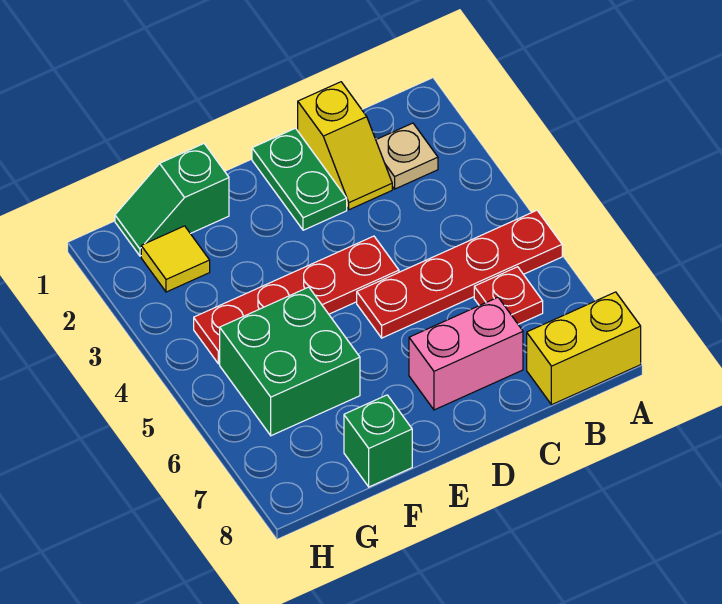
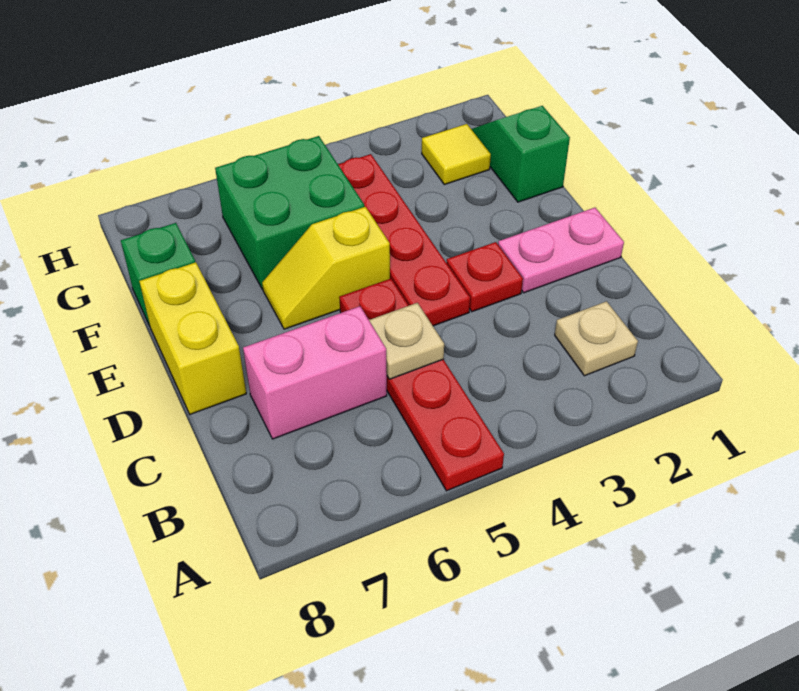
yellow brick A8:B8 level 1 -> yellow brick D8:E8 level 1
red plate B6 level 1 -> red plate D3 level 1
yellow slope C1:C2 level 1 top 1 -> yellow slope E5:E6 level 1 top 5
none -> tan plate C5 level 2
pink brick C7:D7 level 1 -> pink brick C6:C7 level 1
green plate D1:D2 level 1 -> pink plate D1:D2 level 1

